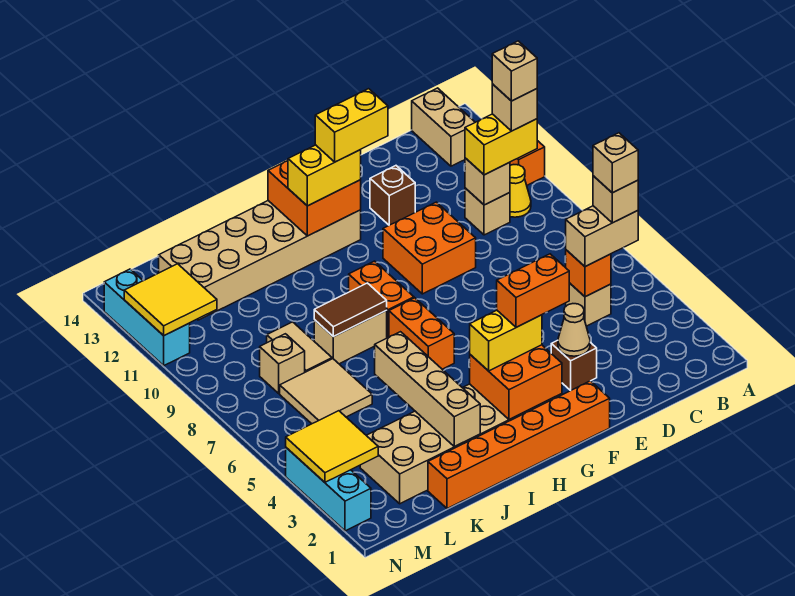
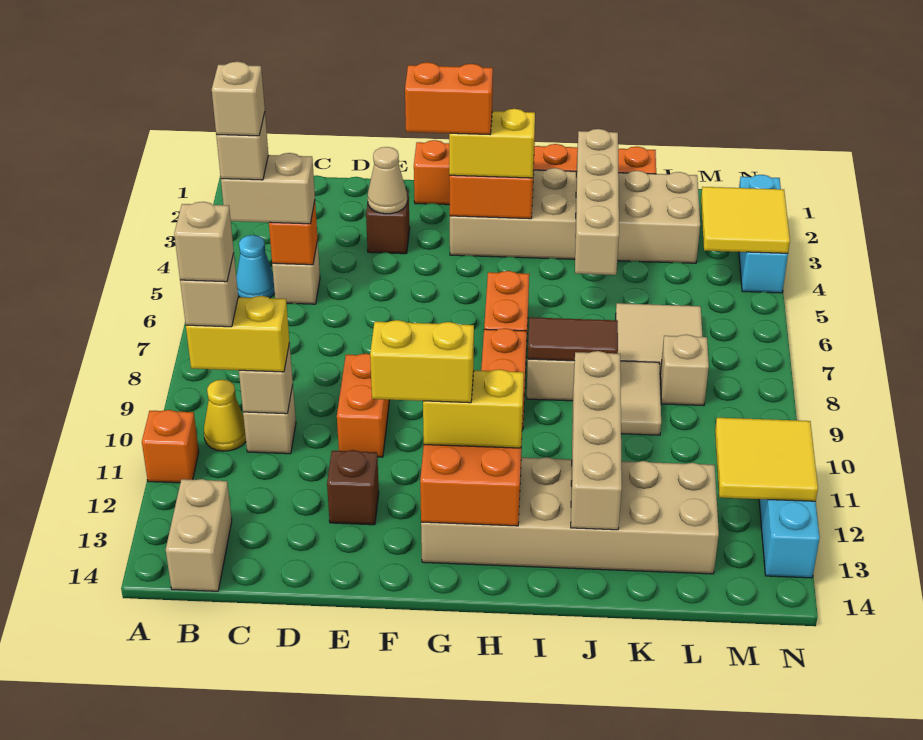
none -> cyan cone B5 level 1
orange brick E9:F10 level 1 -> orange brick E9:E10 level 1
none -> tan brick J10:J13 level 2

